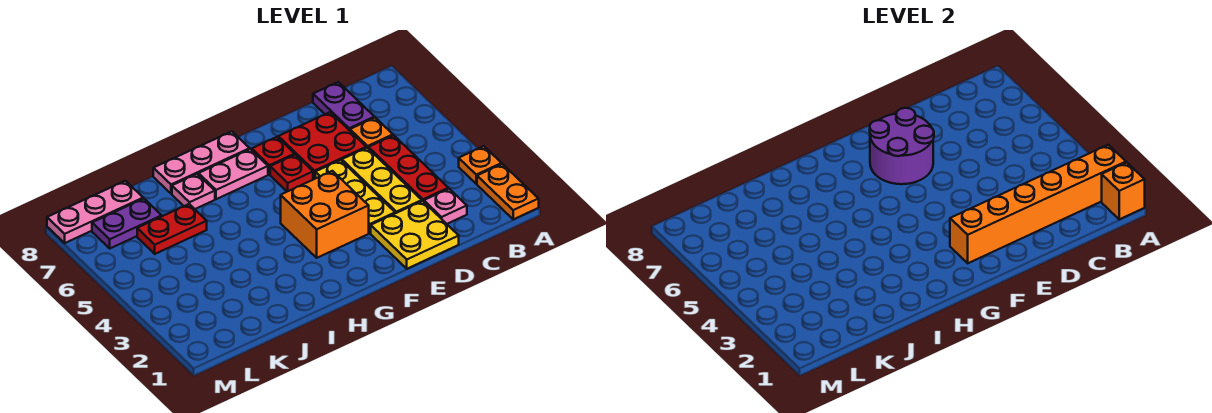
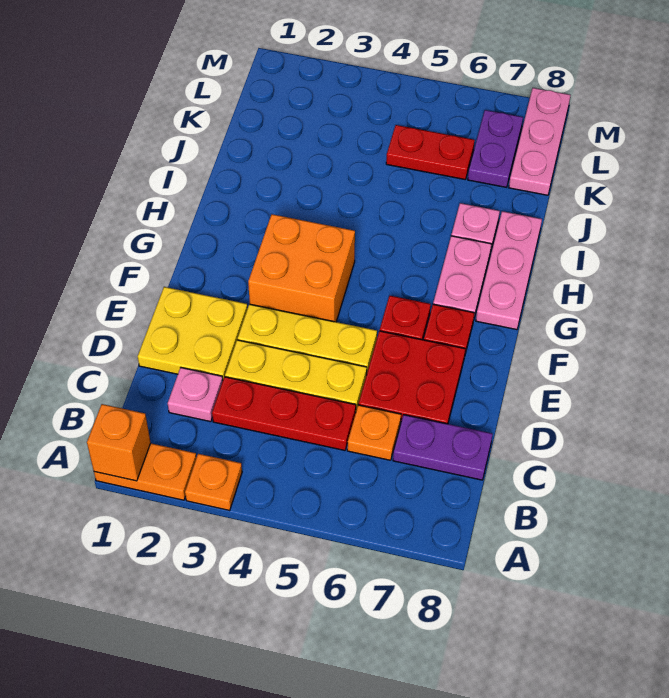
orange brick A2:F2 level 2 -> none
purple round brick E6:F7 level 2 -> none
red plate J6:K6 level 1 -> red plate K5:K6 level 1

